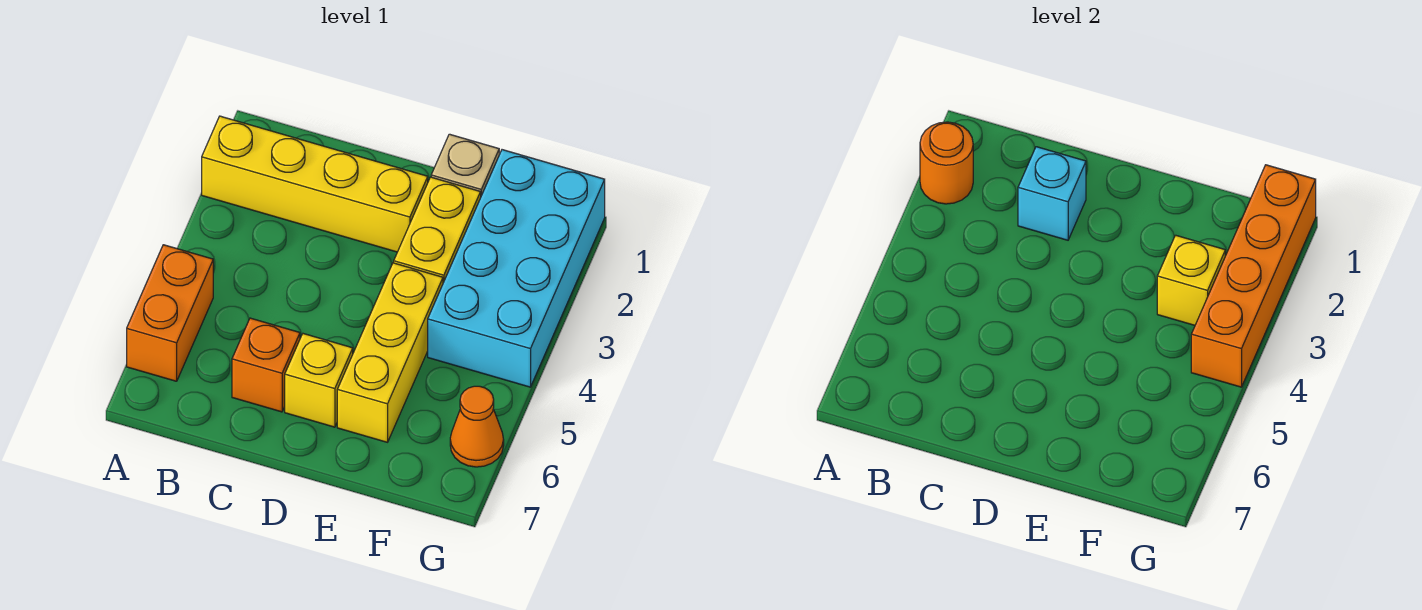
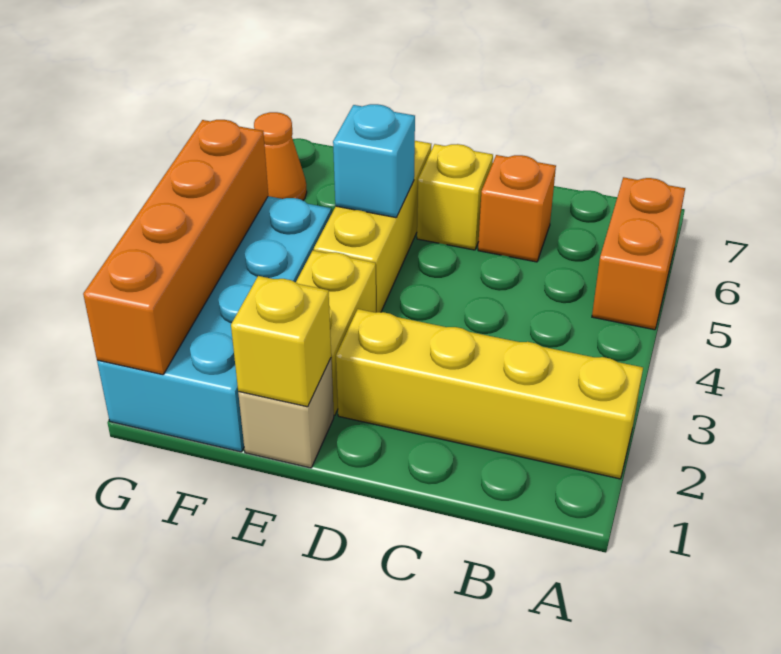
orange round brick A2 level 2 -> none
cyan brick C2 level 2 -> cyan brick E5 level 2
yellow brick F3 level 2 -> yellow brick E1 level 2

